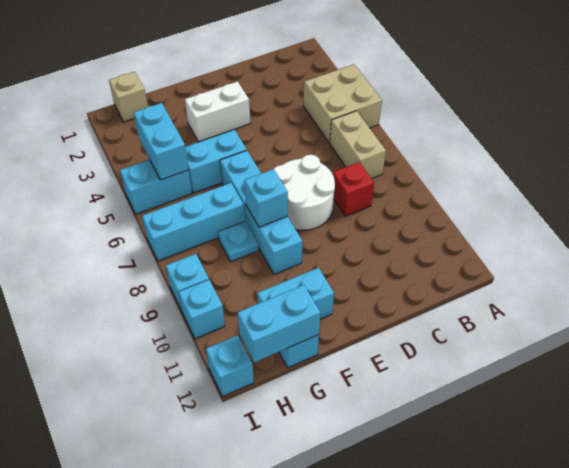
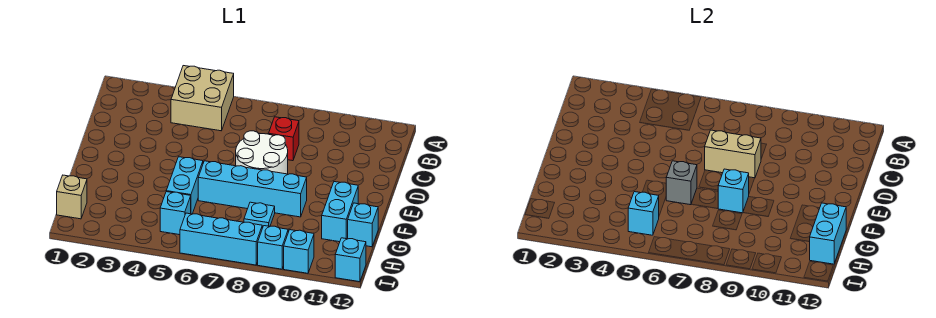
tan brick B6:B7 level 1 -> tan brick D7:D8 level 2
white brick E3:F3 level 1 -> none
none -> grey brick F6 level 2
cyan brick G7:I7 level 1 -> cyan brick I6:I8 level 1
cyan brick H4:H5 level 2 -> cyan brick H5 level 2
cyan brick H5:I5 level 1 -> cyan brick H5 level 1

